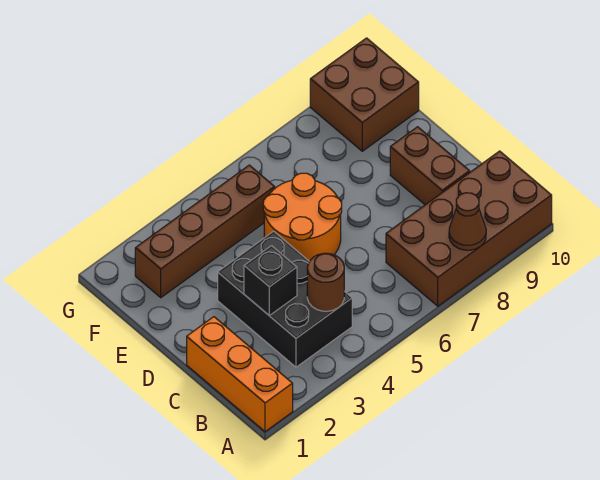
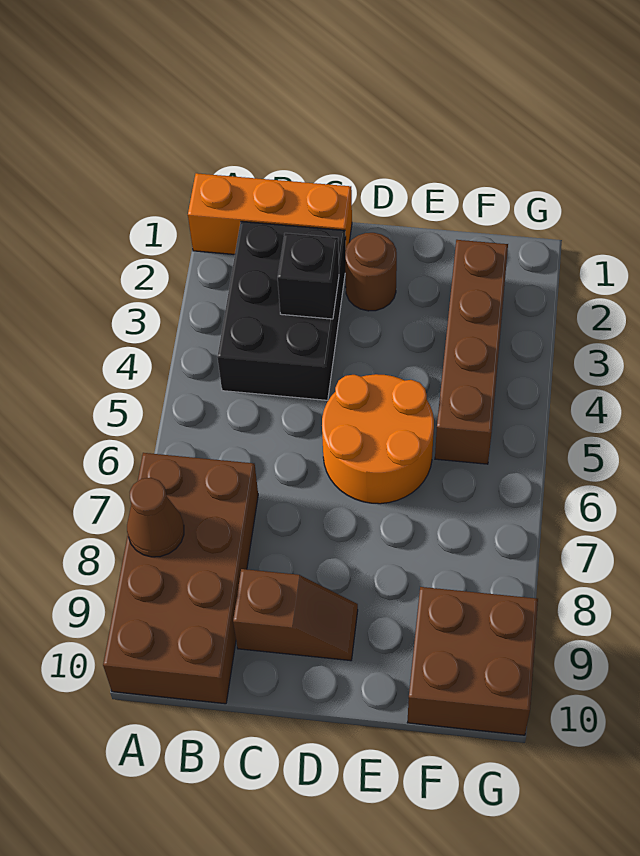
black brick B3:D4 level 1 -> black brick B2:C4 level 1
brown round brick B4 level 2 -> brown round brick D2 level 1
brown brick C9:D9 level 1 -> brown slope C9:D9 level 1 top C

